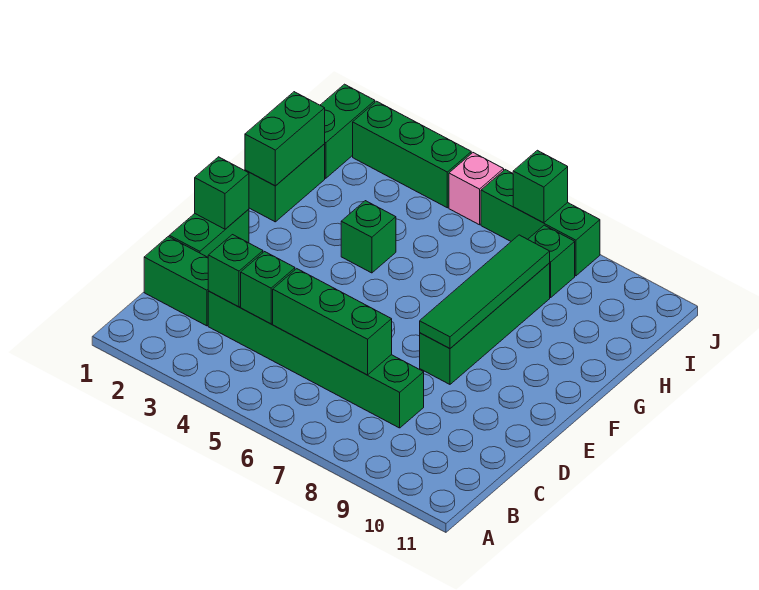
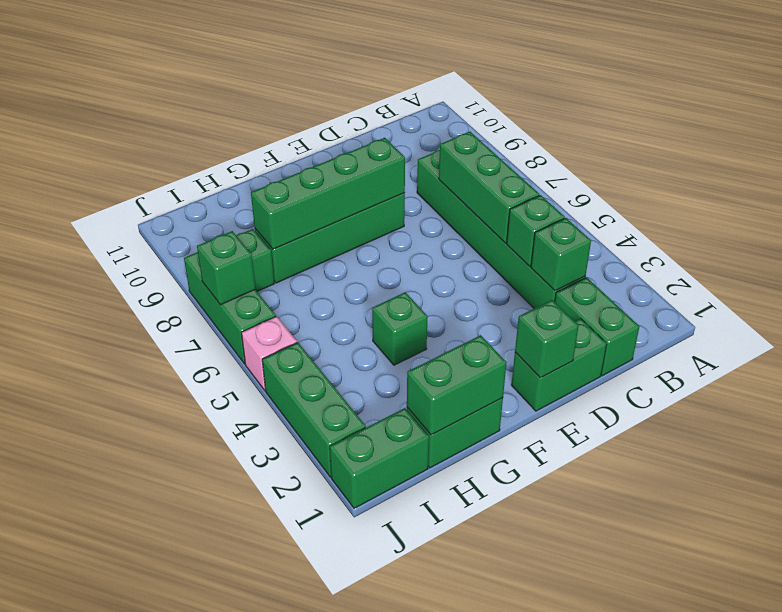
green tile E8:H8 level 2 -> green brick E8:H8 level 2

